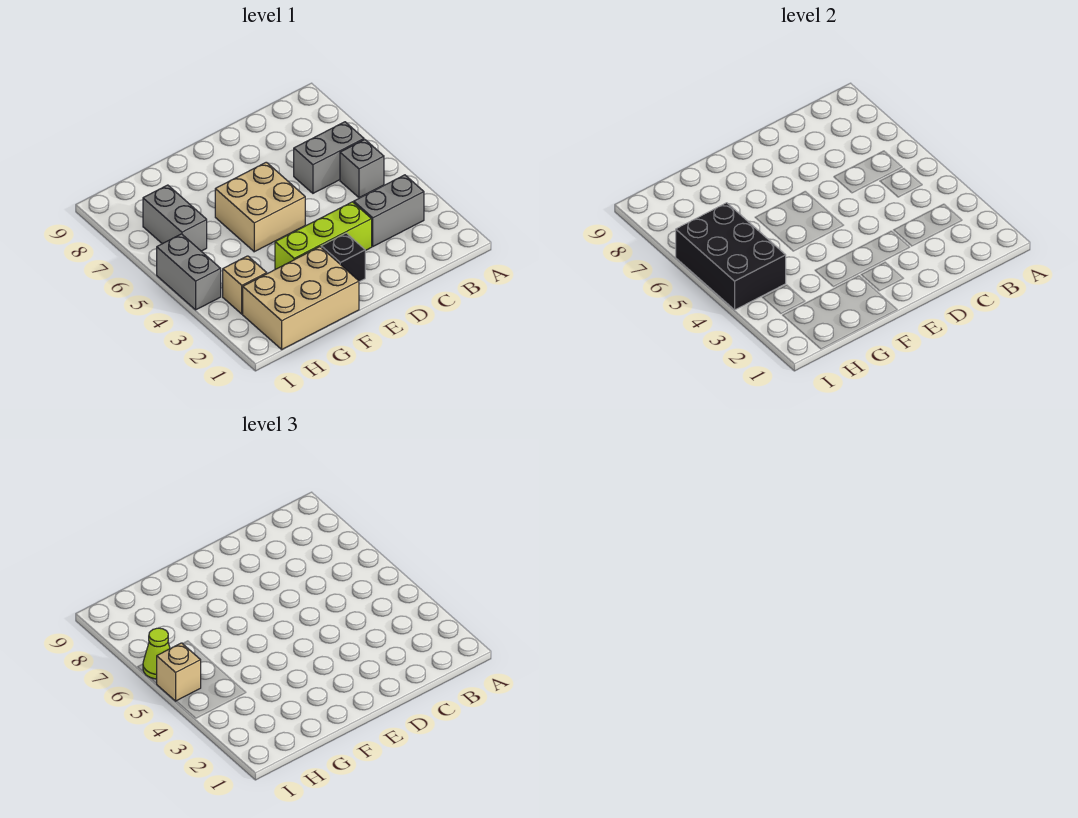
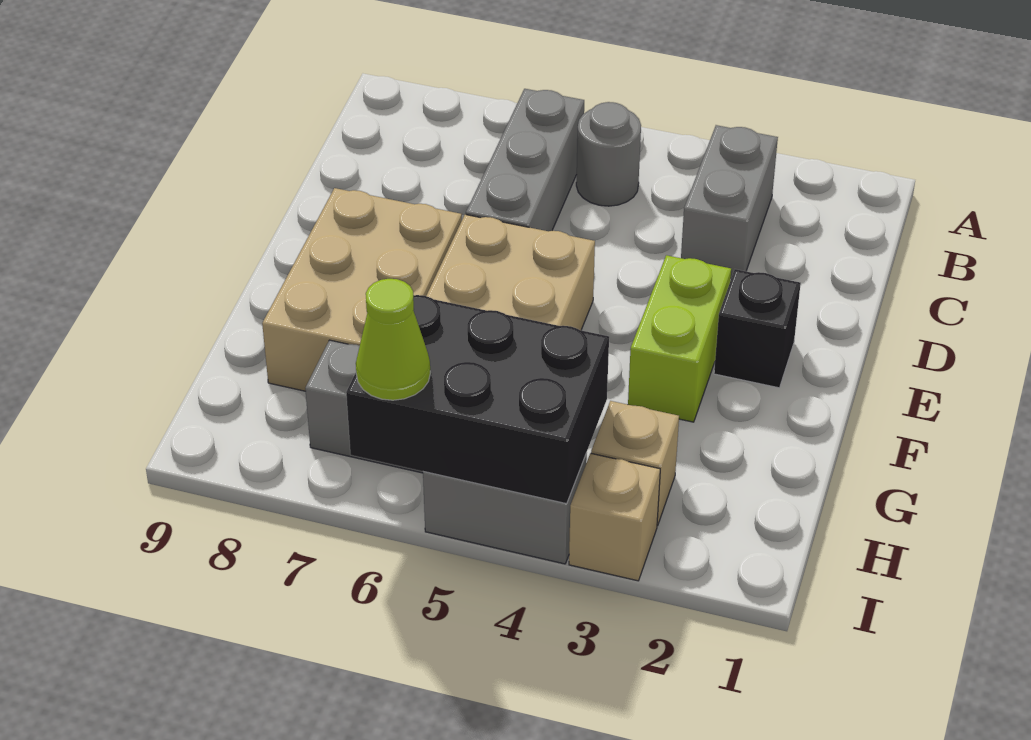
grey brick B5 level 1 -> grey round brick B5 level 1
grey brick B6:C6 level 1 -> grey brick B6:D6 level 1
lime brick D3:F3 level 1 -> lime brick E3:F3 level 1
tan brick F1:H2 level 1 -> tan brick E7:G8 level 1
tan brick I5 level 3 -> tan brick I3 level 1

